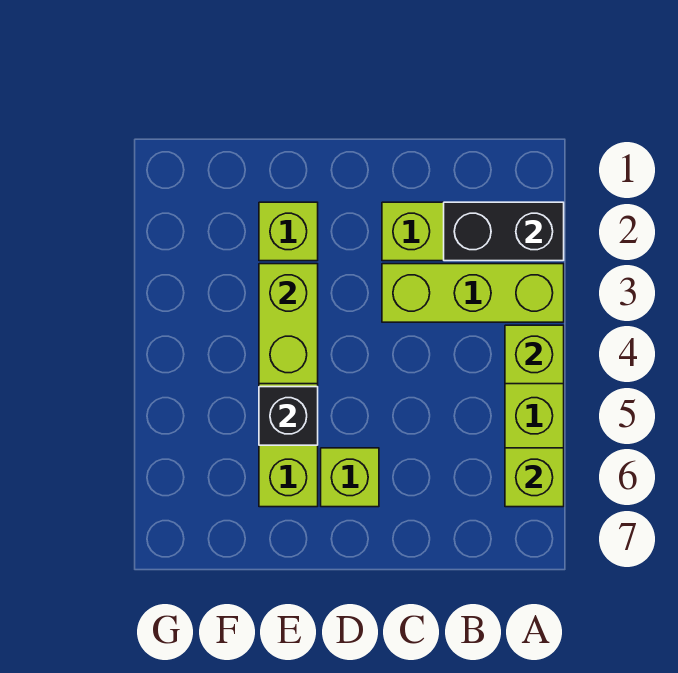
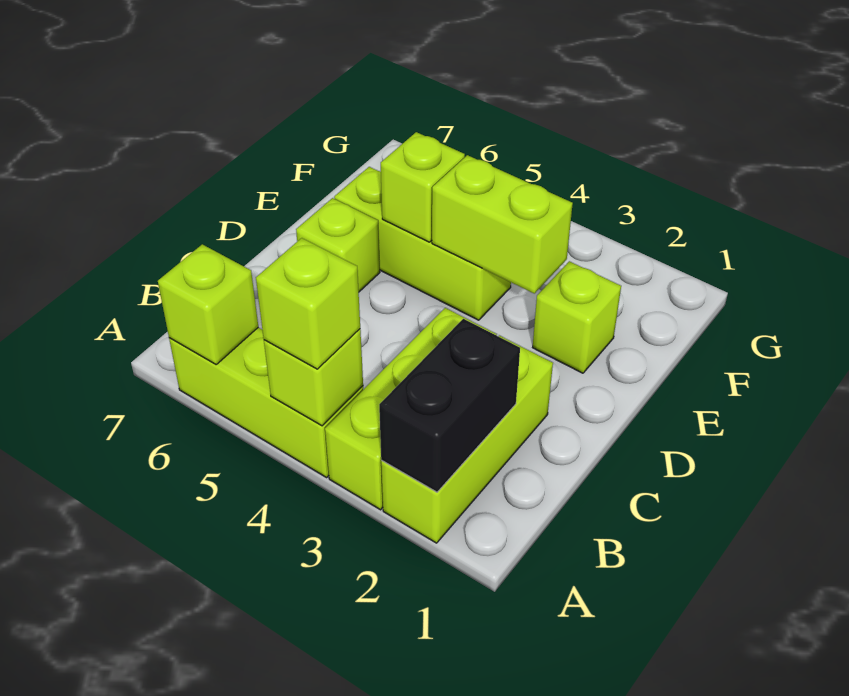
none -> lime brick A4 level 3
black brick E5 level 2 -> lime brick E5 level 2

